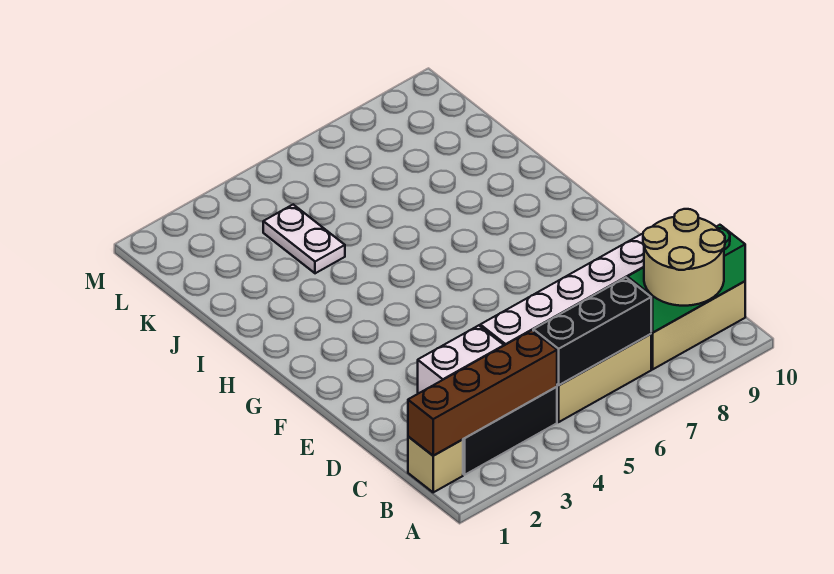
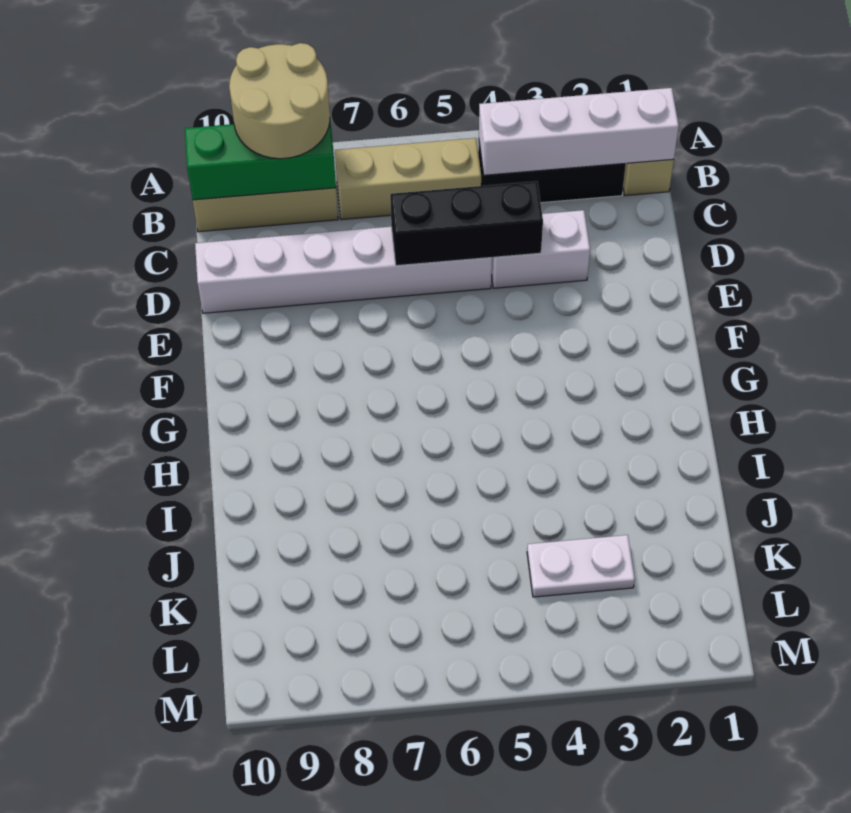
brown brick B1:B4 level 2 -> white brick B1:B4 level 2
black brick B5:B7 level 2 -> black brick D4:D6 level 2
white plate J4:K4 level 1 -> white plate K3:K4 level 1

